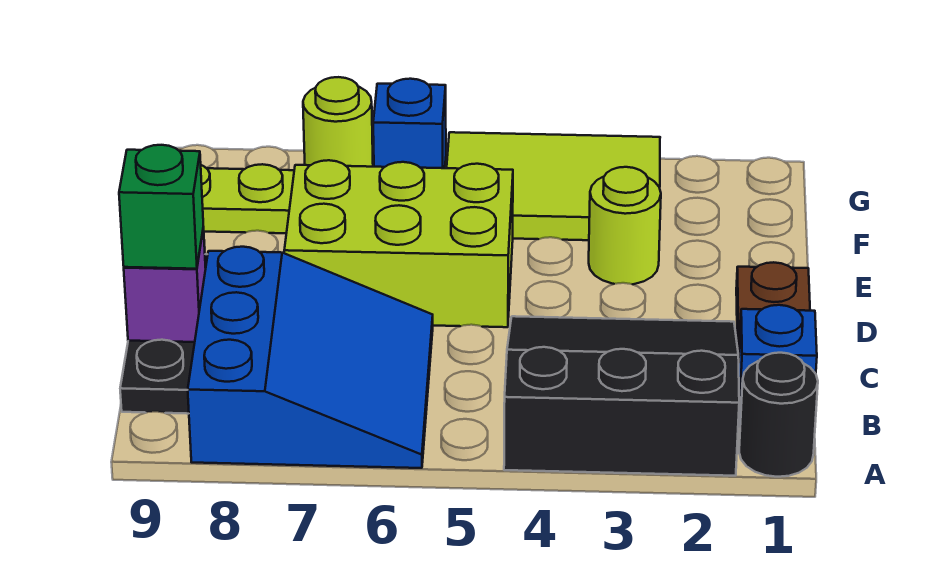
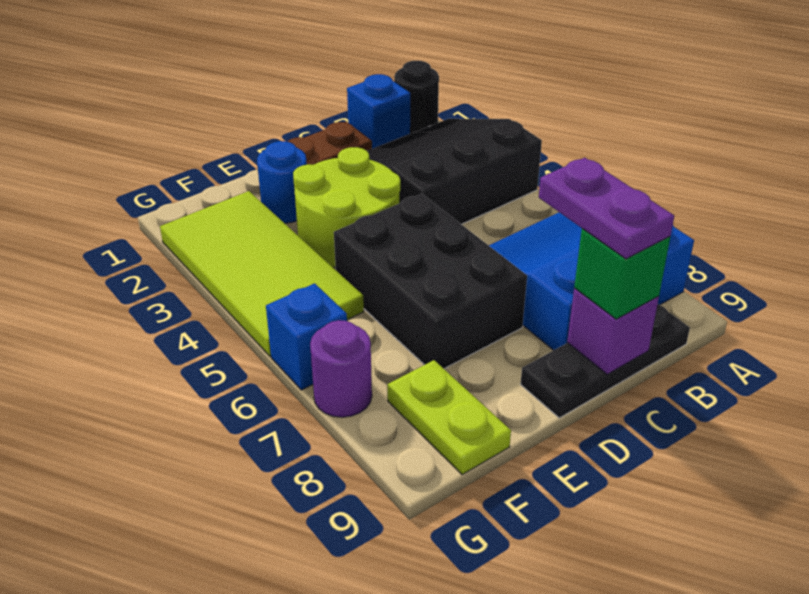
black slope A2:C4 level 1 top A -> black slope A2:C4 level 1 top 4
none -> purple plate C8:C9 level 4
lime brick D5:E7 level 1 -> black brick D5:E7 level 1
none -> blue round brick E2 level 1
lime round brick E3 level 1 -> lime round brick D3:E4 level 1
lime tile F3:G5 level 1 -> lime tile F2:G5 level 1
lime round brick G7 level 1 -> purple round brick G7 level 1

